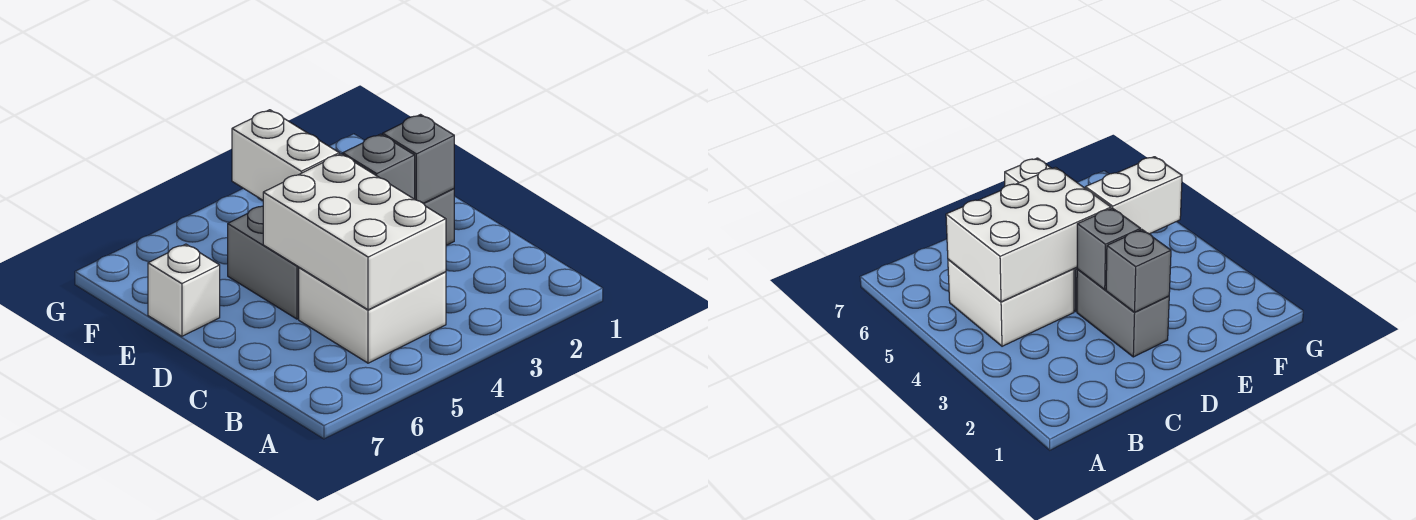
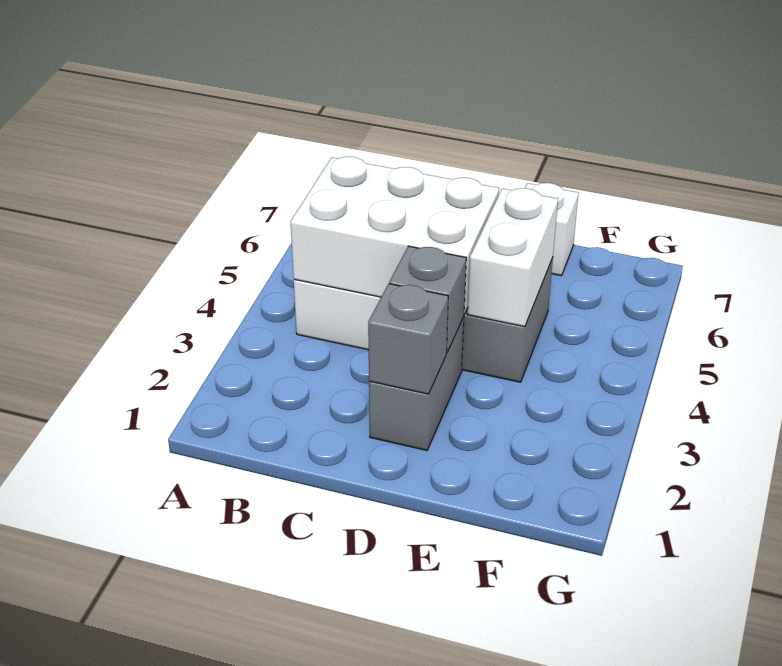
white brick E4:F4 level 2 -> white brick E4:E5 level 2

